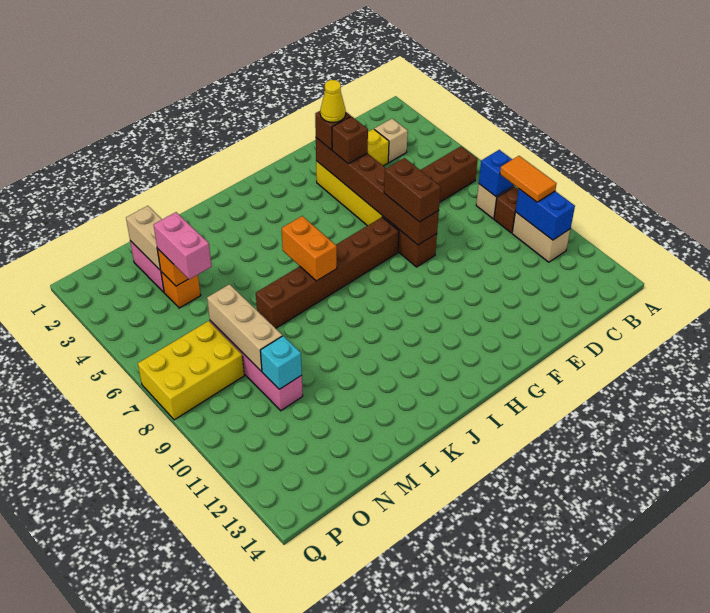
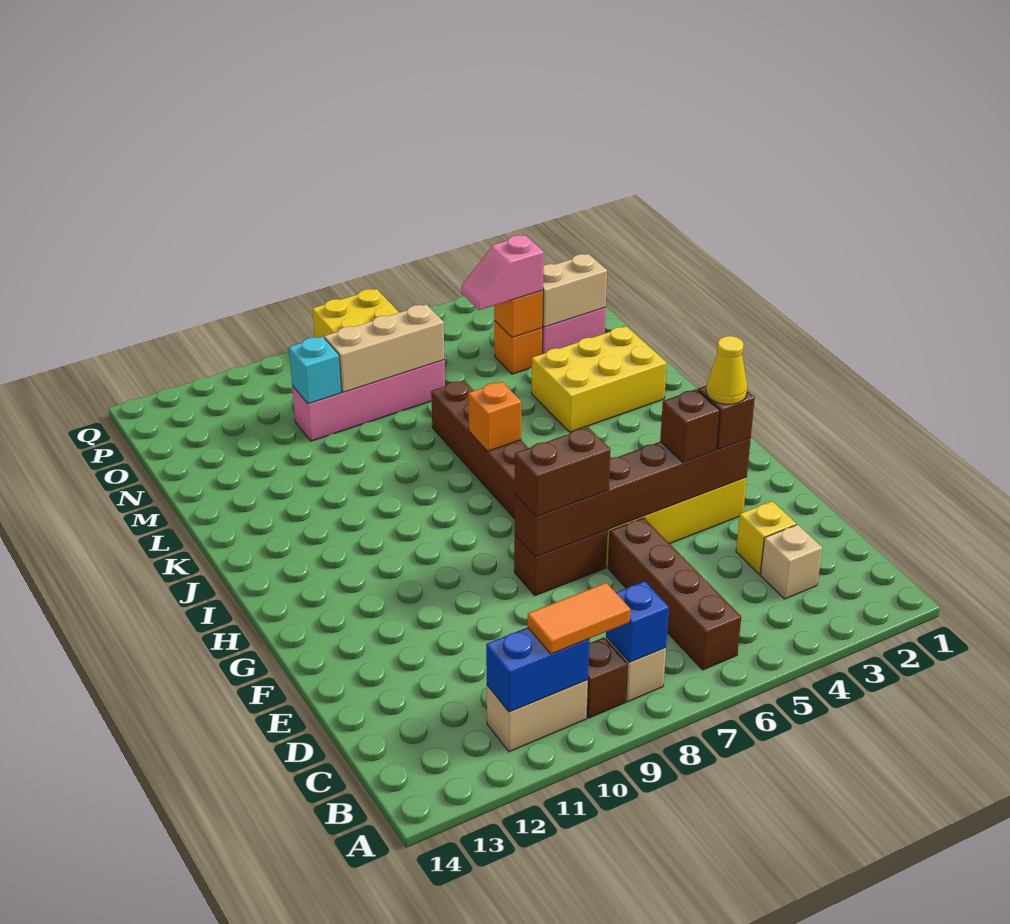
orange brick J6:J7 level 2 -> orange brick J7 level 2
none -> yellow brick K2:L4 level 1
pink brick N4:N5 level 3 -> pink slope N4:N5 level 3 top 4

